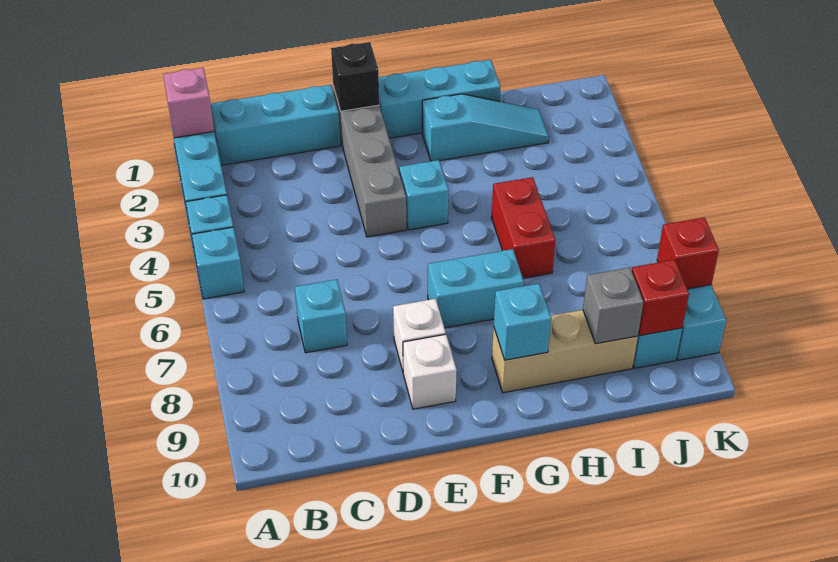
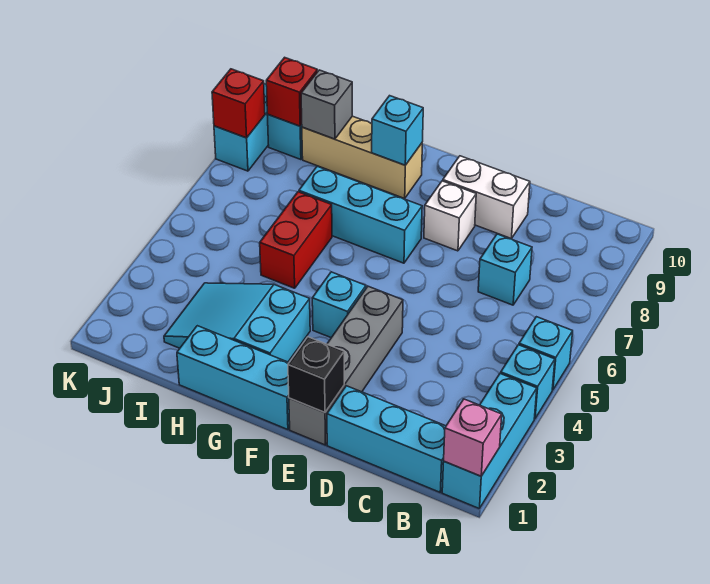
white brick E9 level 1 -> white brick D9:E9 level 1
cyan brick F7:G7 level 1 -> cyan brick F7:H7 level 1
cyan slope G2:I2 level 1 top G -> cyan slope G2:I3 level 1 top G

